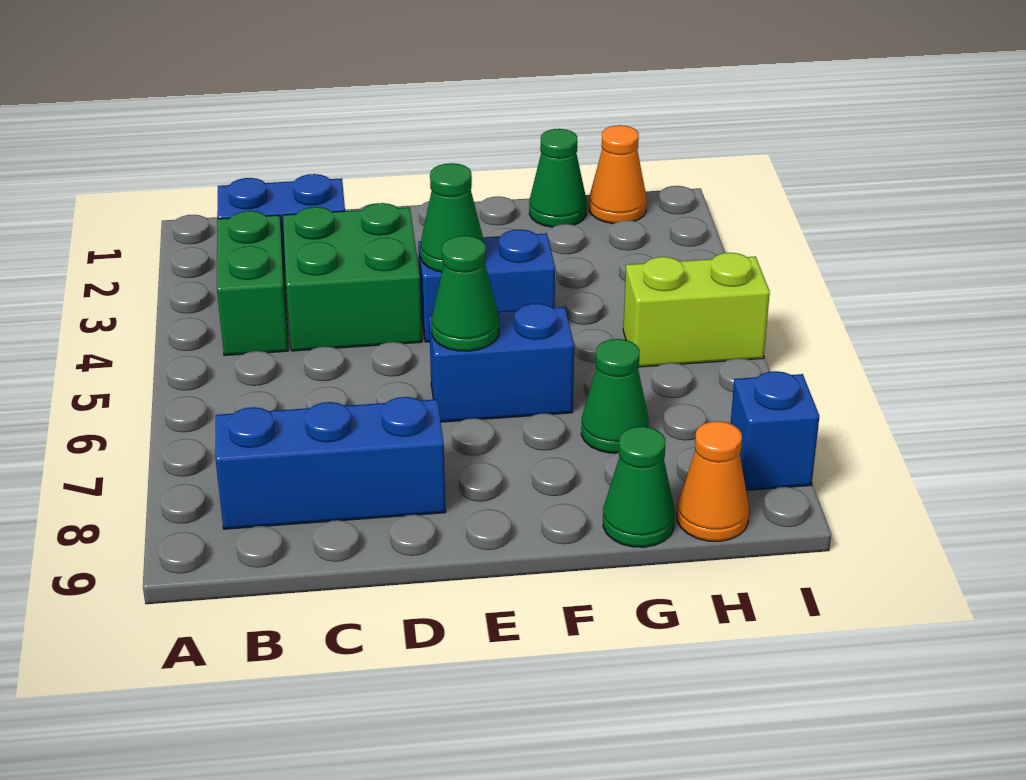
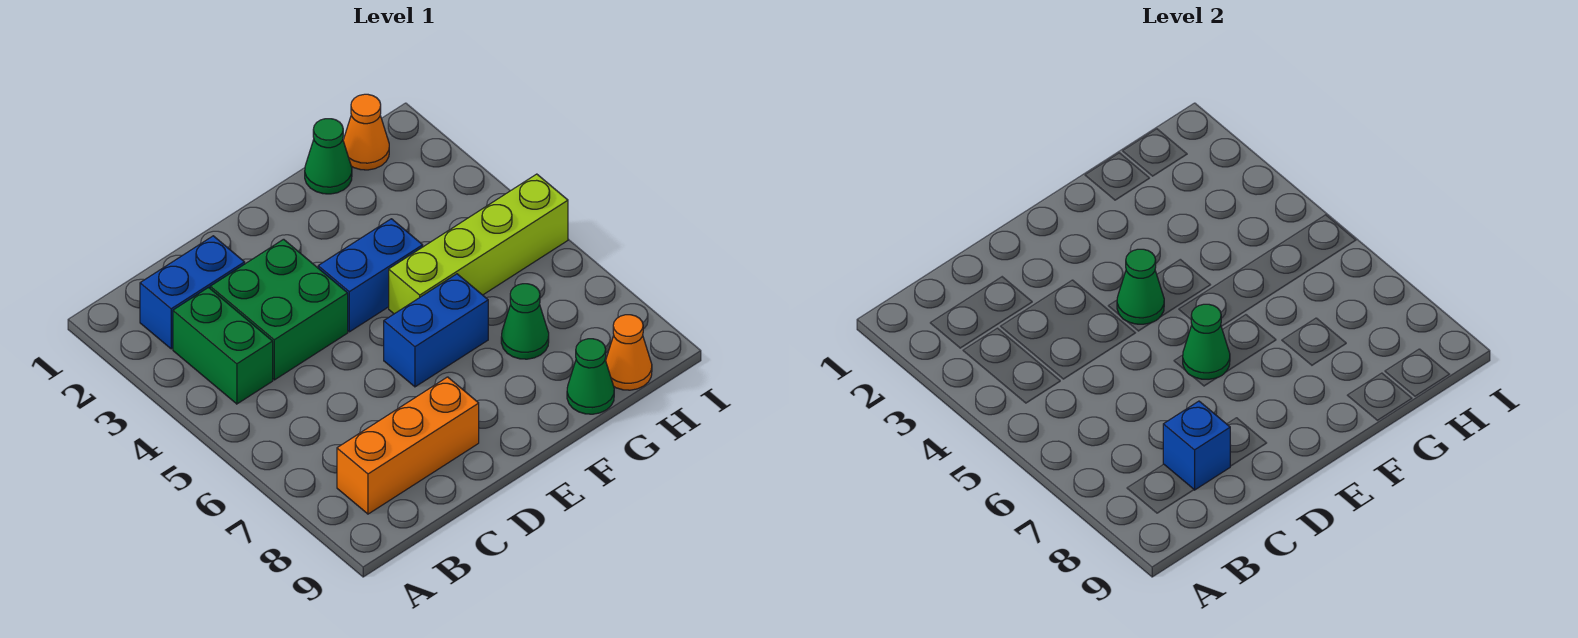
blue brick B8:D8 level 1 -> orange brick B8:D8 level 1
lime brick H5:I5 level 1 -> lime brick F5:I5 level 1
blue brick I8 level 1 -> blue brick C8 level 2

